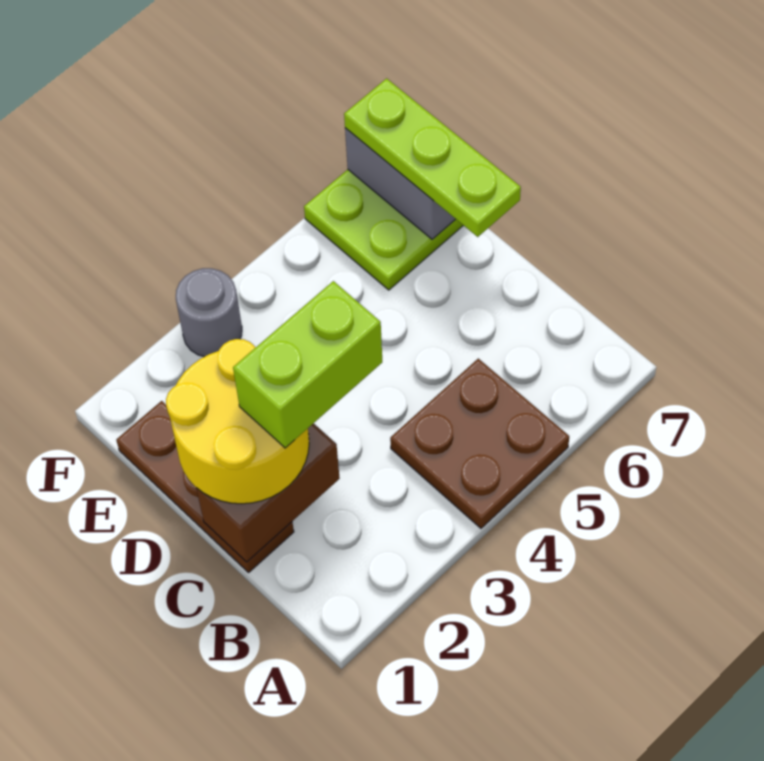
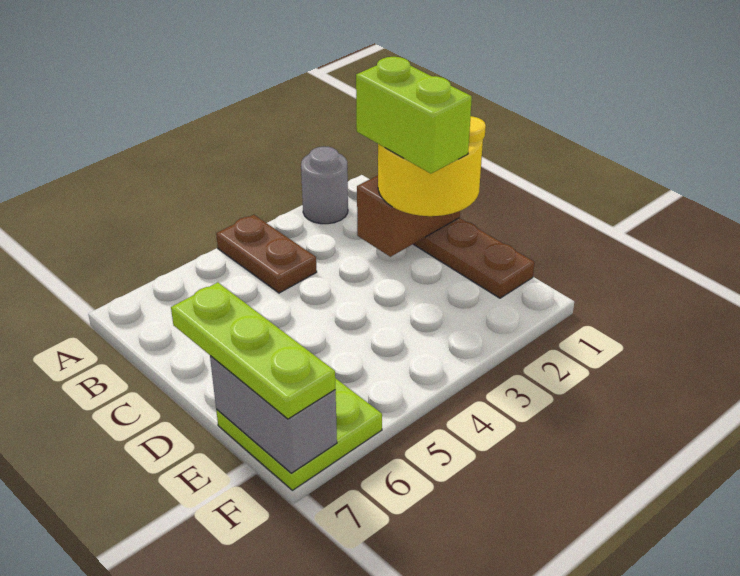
brown plate A4:B5 level 1 -> brown plate A4:B4 level 1
lime brick C2:C3 level 4 -> lime brick C2:D2 level 4
grey round brick F3 level 1 -> grey round brick A2 level 1

